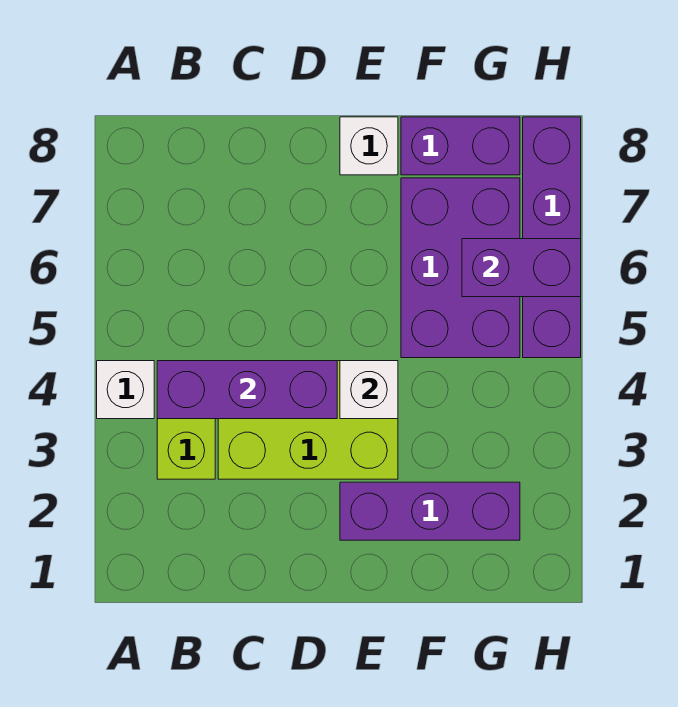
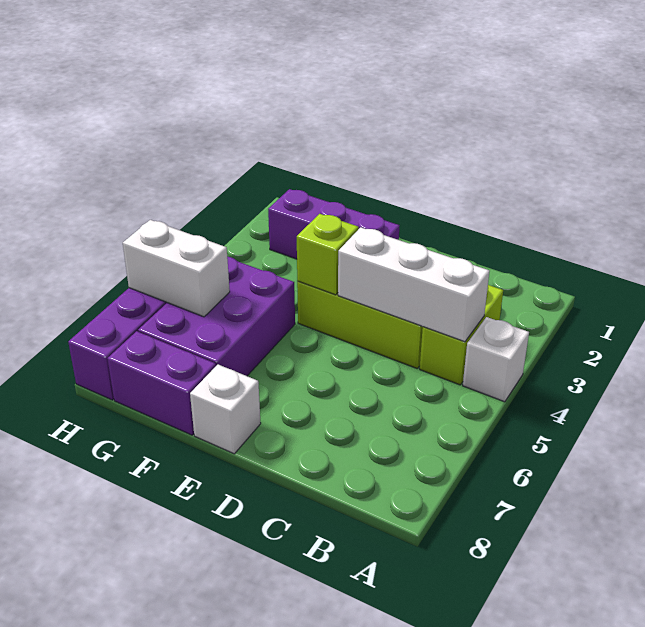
purple brick B4:D4 level 2 -> white brick B4:D4 level 2
white brick E4 level 2 -> lime brick E4 level 2
purple brick G6:H6 level 2 -> white brick G6:H6 level 2

